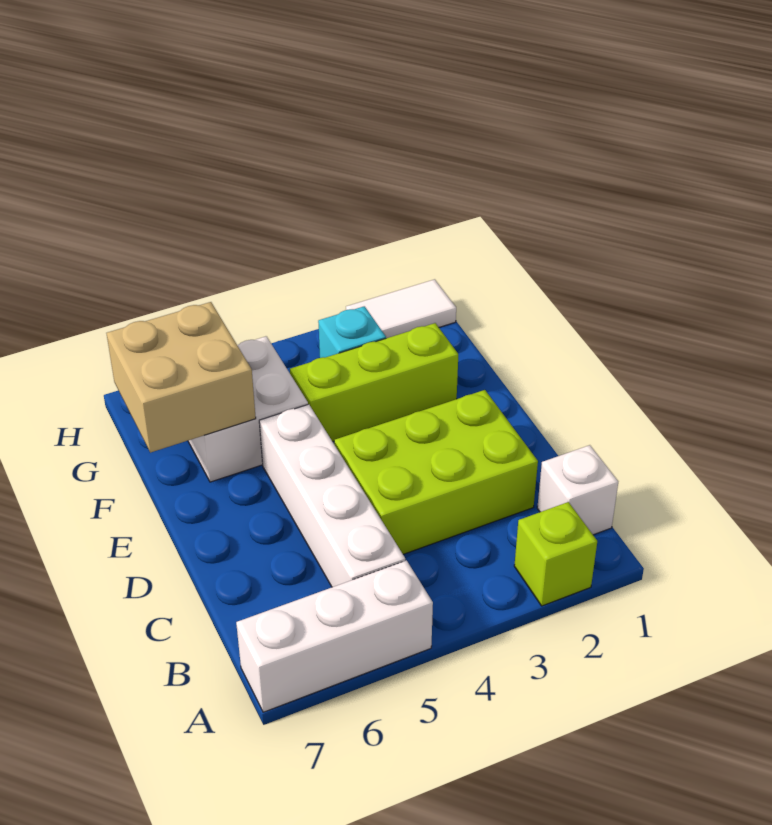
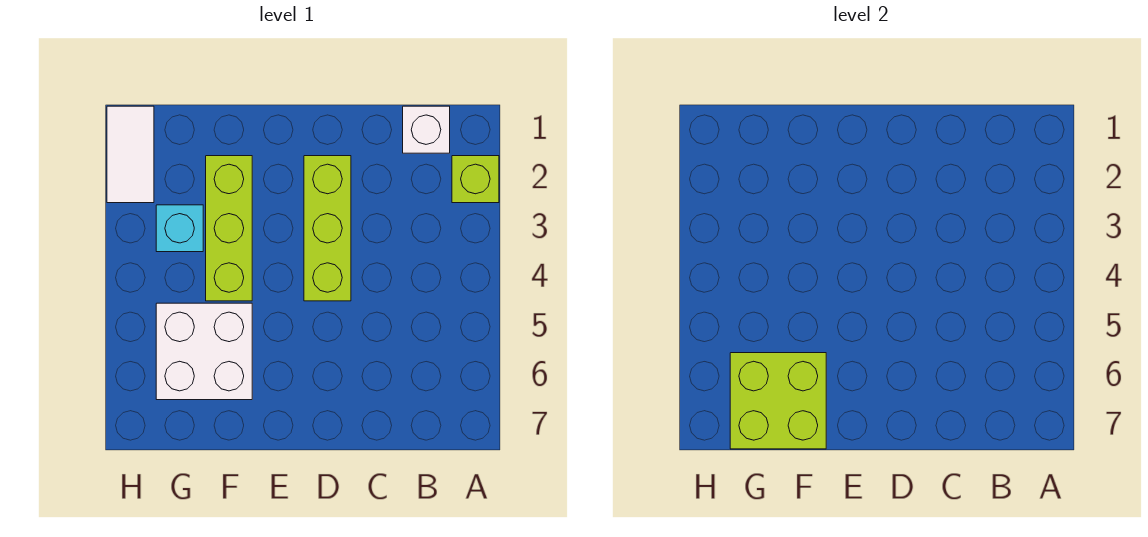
white brick A5:A7 level 1 -> none
white brick B5:E5 level 1 -> none
lime brick C2:D4 level 1 -> lime brick D2:D4 level 1
tan brick F6:G7 level 2 -> lime brick F6:G7 level 2

